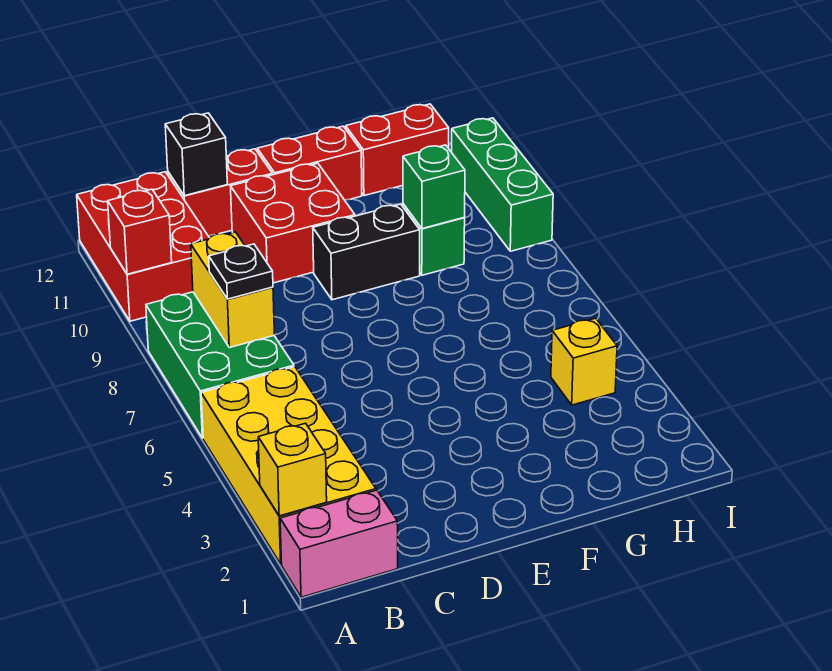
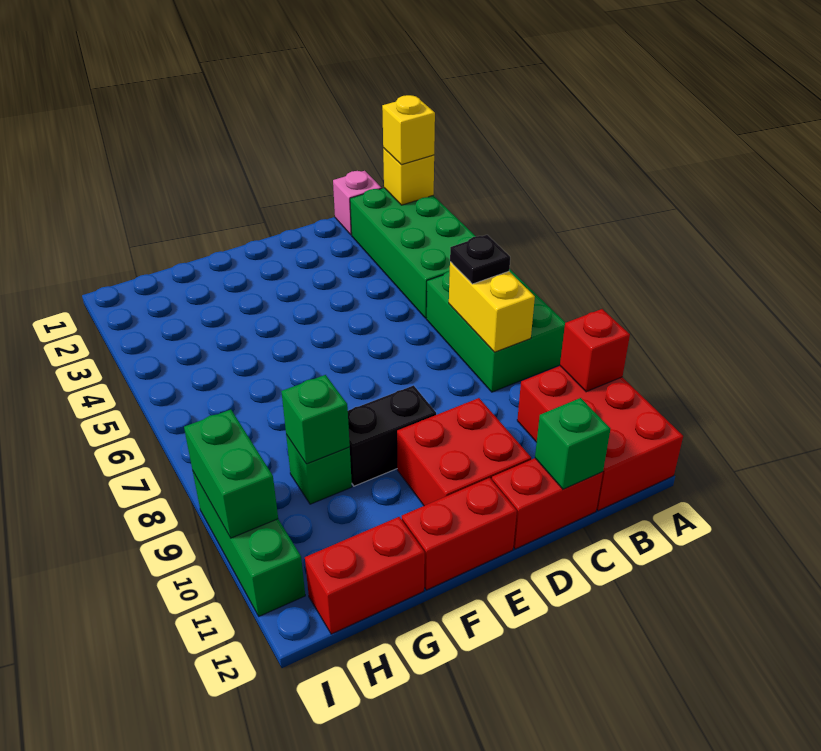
pink brick A1:B1 level 1 -> pink brick B1 level 1
yellow brick A2:B5 level 1 -> green brick A2:B5 level 1
black brick C12 level 2 -> green brick C12 level 2
yellow brick H4 level 1 -> yellow brick A2 level 3
none -> green brick I9:I10 level 2

